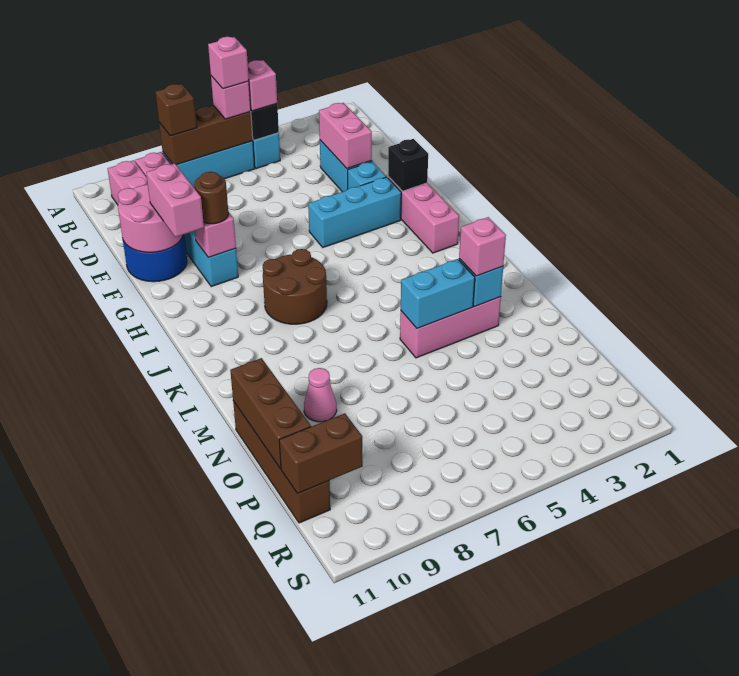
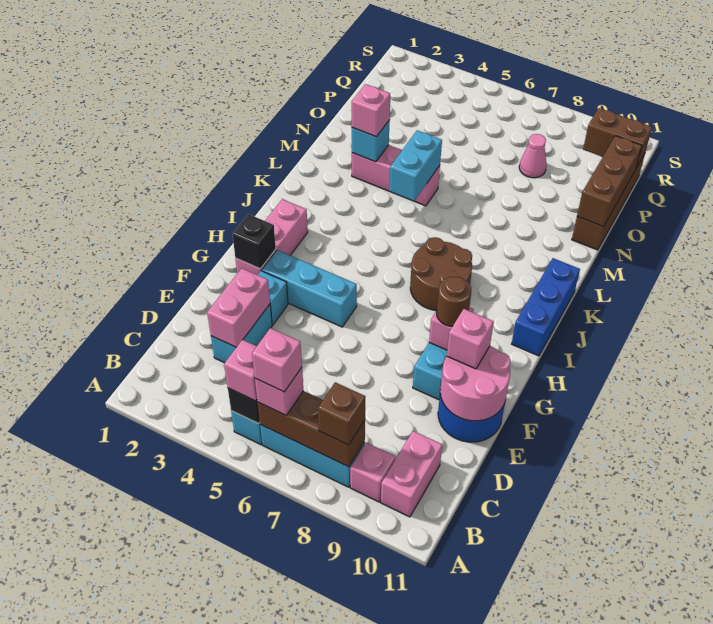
pink brick F10:G10 level 3 -> pink brick F10 level 3
none -> blue brick I11:K11 level 1
cyan brick M4:M5 level 2 -> cyan brick L5:M5 level 2
pink cone N9 level 1 -> pink cone P8 level 1

